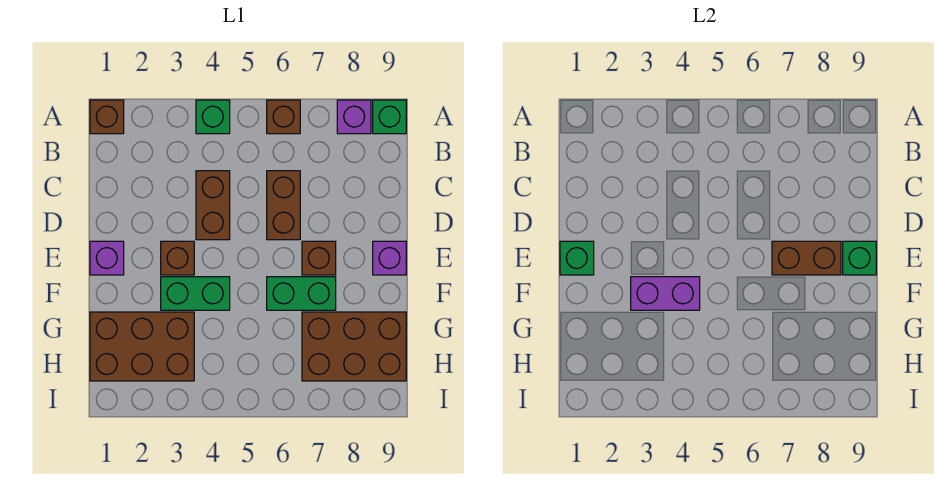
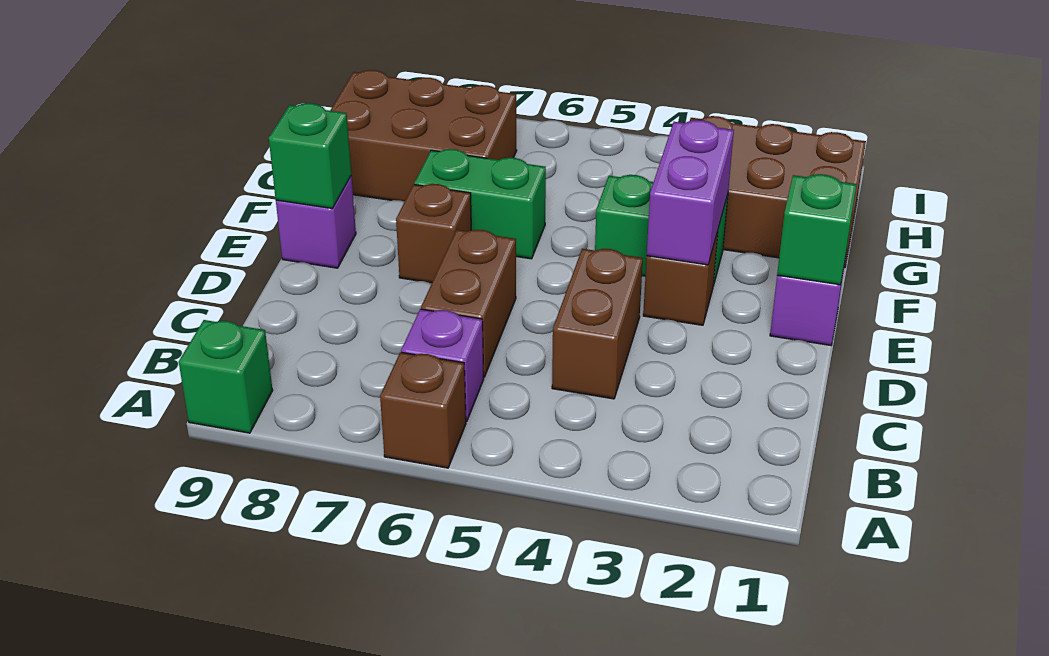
brown brick A1 level 1 -> none
green brick A4 level 1 -> none
purple brick A8 level 1 -> purple brick B6 level 1
brown brick E7:E8 level 2 -> none
purple brick F3:F4 level 2 -> purple brick E3:F3 level 2

